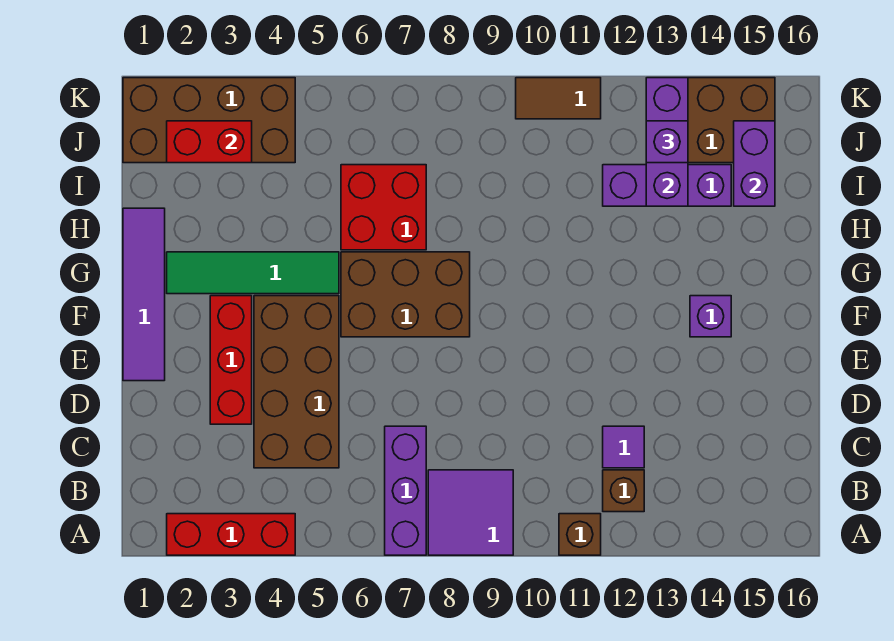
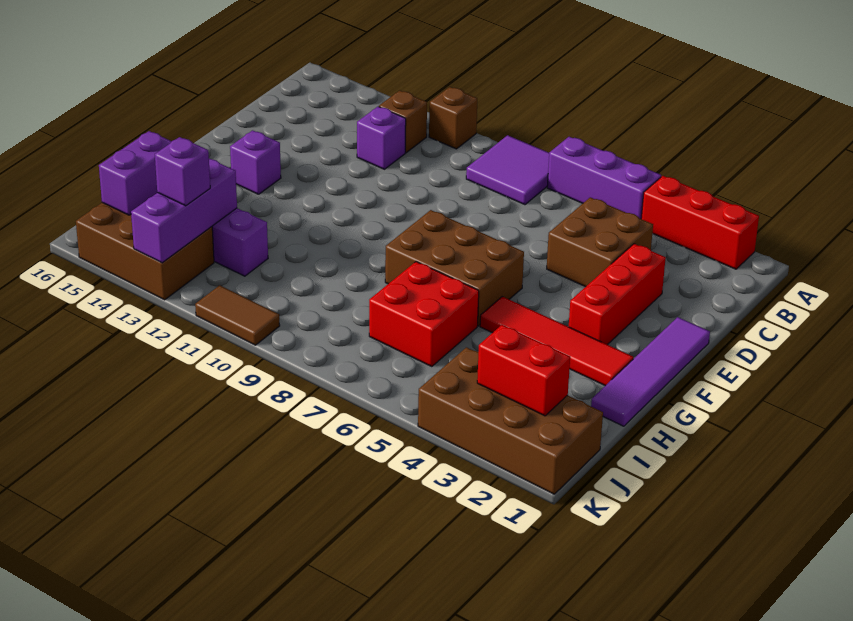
purple brick A7:C7 level 1 -> purple brick A5:A7 level 1
brown brick C4:F5 level 1 -> brown brick C4:D5 level 1
purple tile C12 level 1 -> purple brick C12 level 1
green tile G2:G5 level 1 -> red tile G2:G5 level 1

